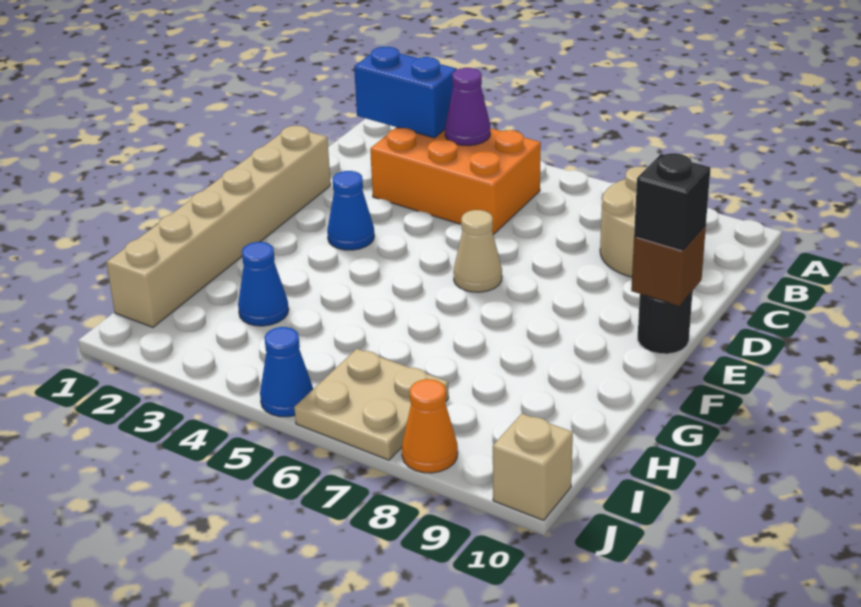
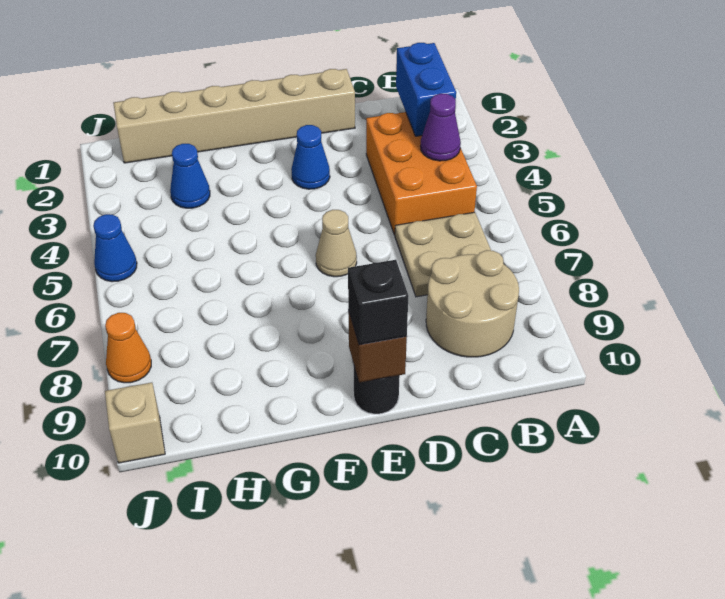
tan plate I6:J7 level 1 -> tan plate B6:C7 level 1

